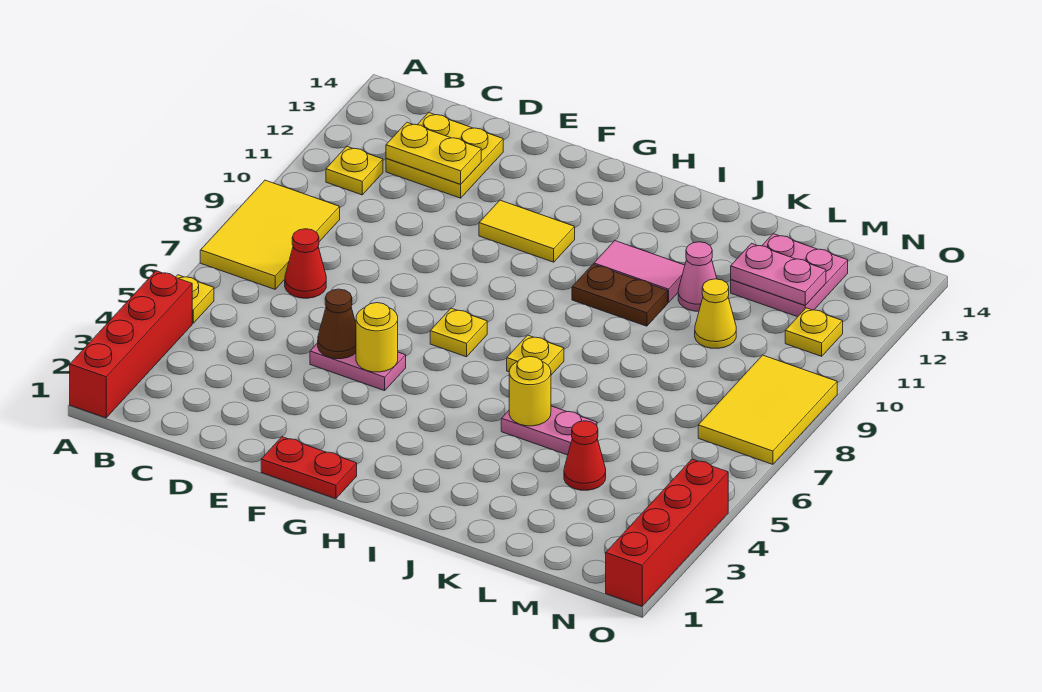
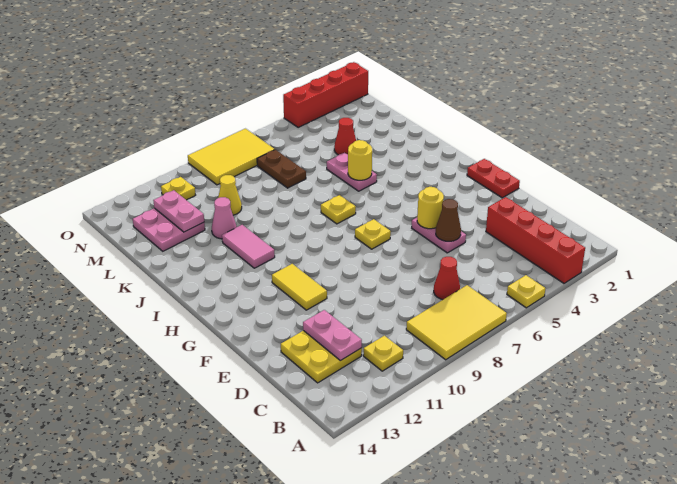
red brick A1:A4 level 1 -> red brick A3:D3 level 1
yellow plate C12:D12 level 2 -> pink plate C12:D12 level 2
brown plate I10:J10 level 1 -> brown plate L7:M7 level 1

